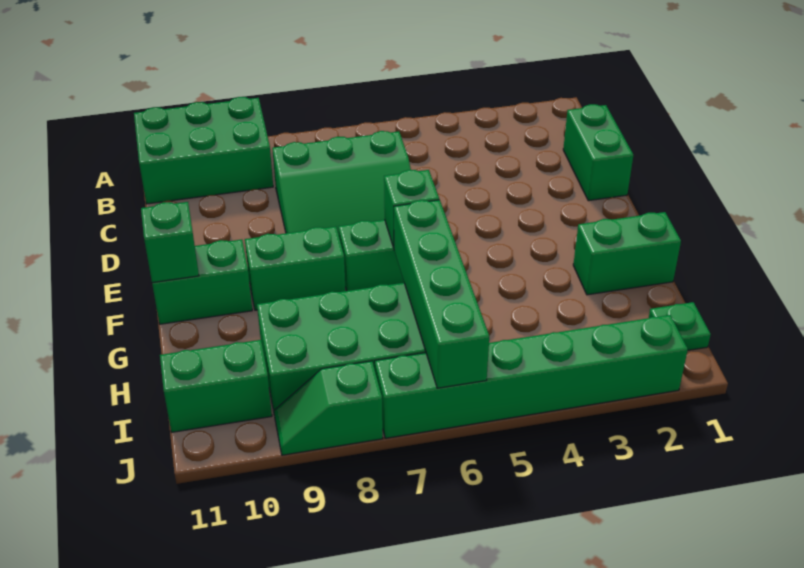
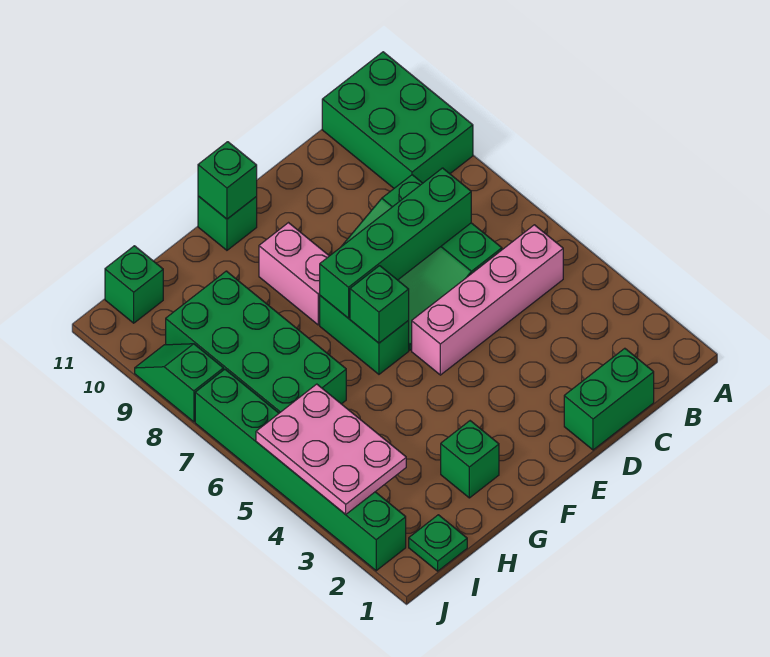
none -> pink brick B5:E5 level 1
green brick F8:F9 level 1 -> pink brick F8:F9 level 1
green brick F10:F11 level 1 -> green brick F11 level 1
green brick G1:G2 level 1 -> green brick G2 level 1
green brick G6:J6 level 2 -> green brick C7:F7 level 2
none -> pink plate I3:J5 level 2
green brick I10:I11 level 1 -> green brick I11 level 1

